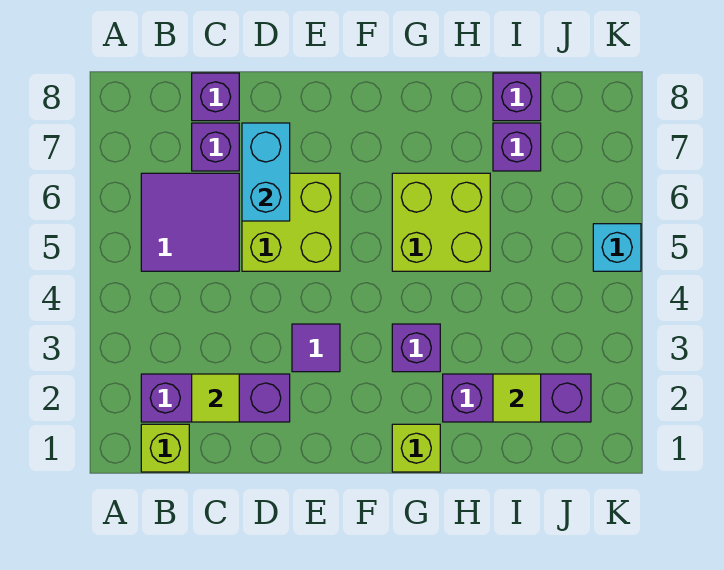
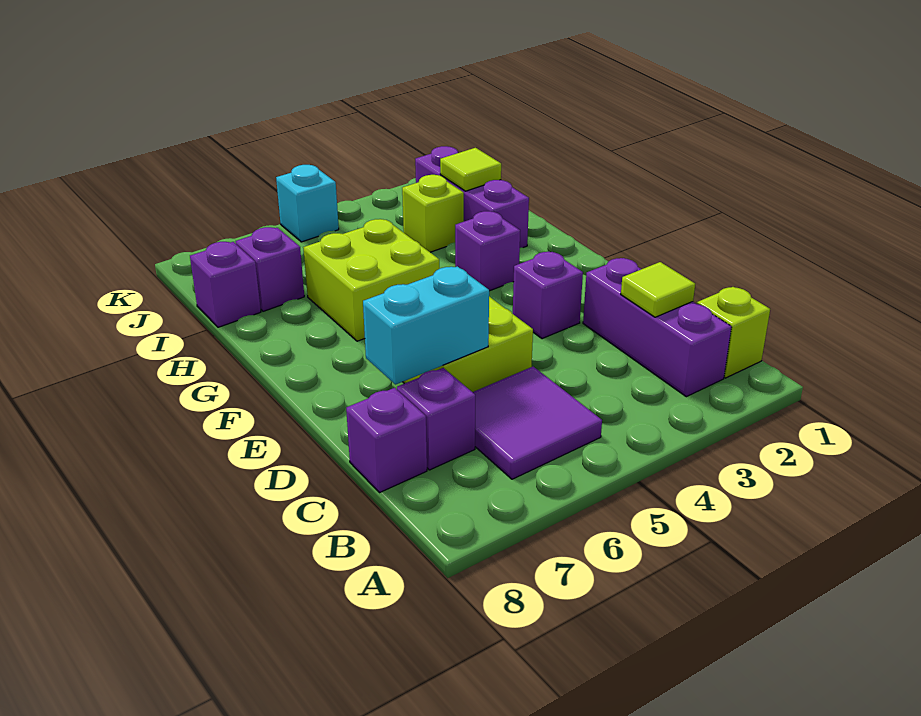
purple tile E3 level 1 -> purple brick E3 level 1
lime brick G1 level 1 -> lime brick I3 level 1

